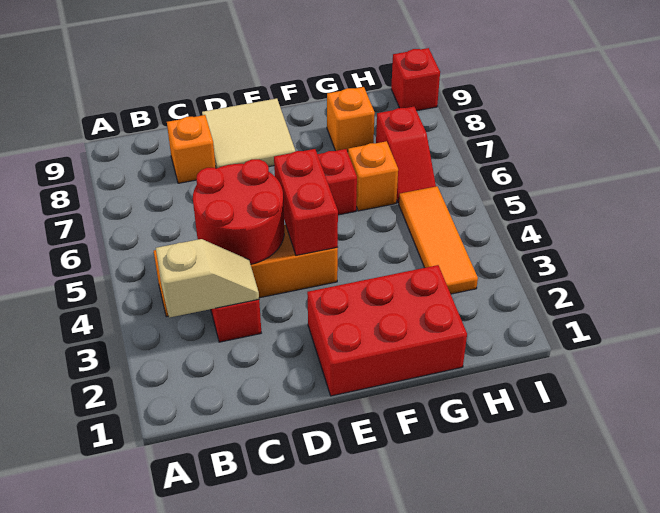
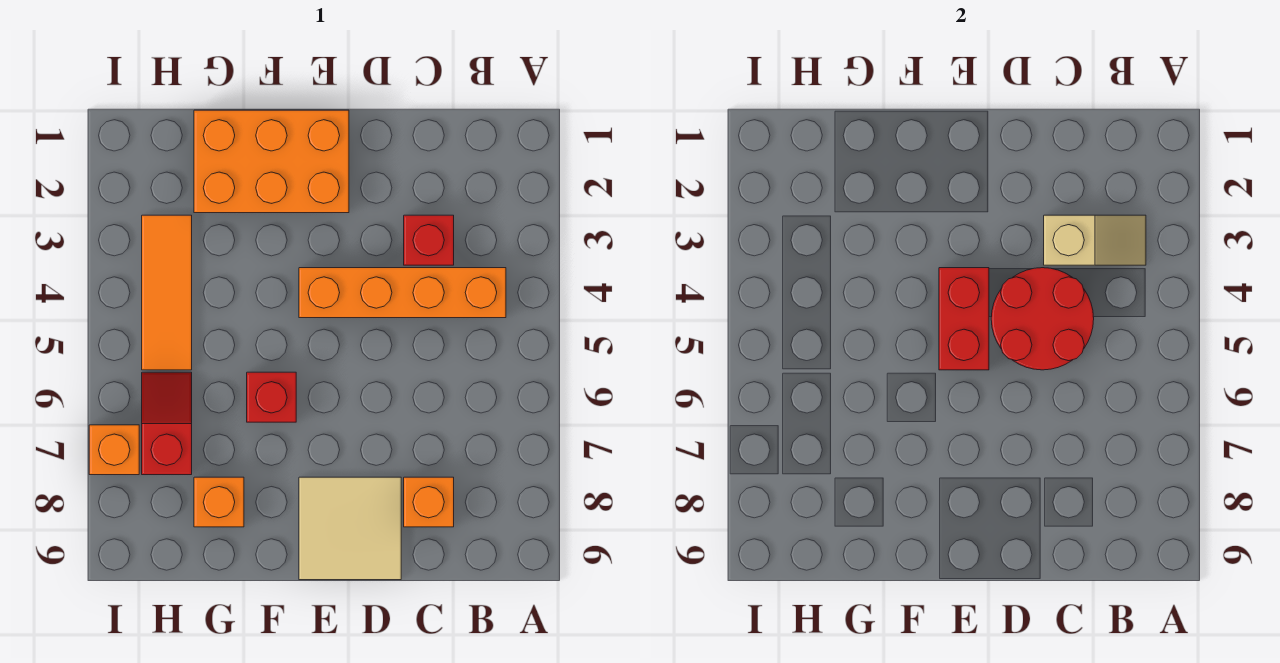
tan slope B3:C3 level 2 top B -> tan slope B3:C3 level 2 top C
red brick E1:G2 level 1 -> orange brick E1:G2 level 1
orange brick G6 level 1 -> orange brick I7 level 1
red brick I9 level 1 -> none

